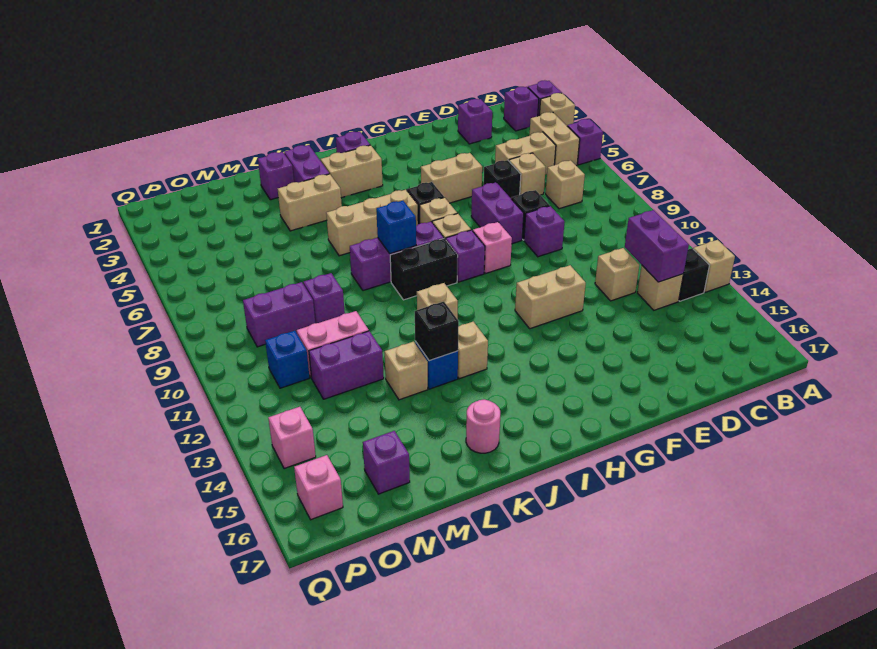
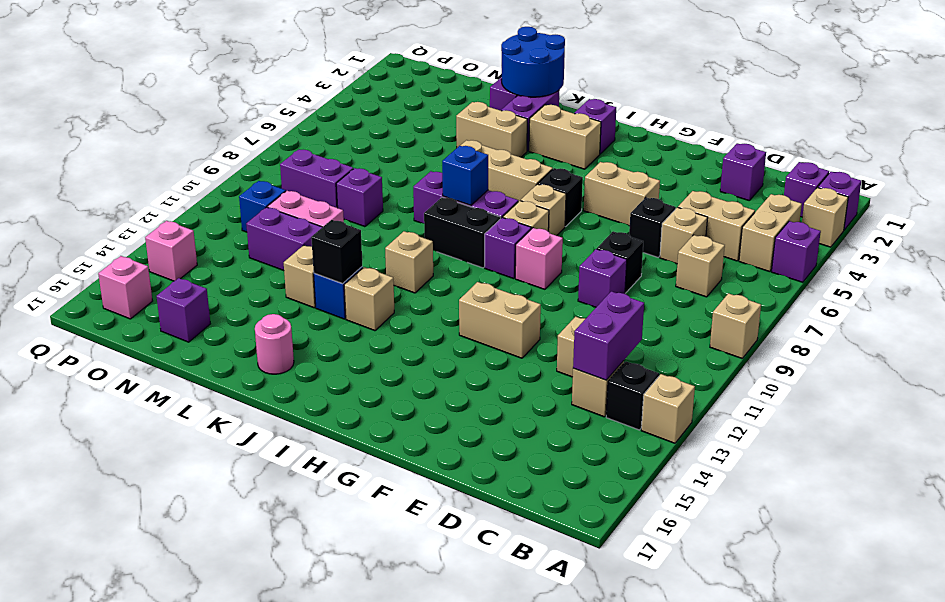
none -> tan brick A9 level 1
purple brick F7:F8 level 1 -> none
none -> blue round brick K1:L2 level 2

